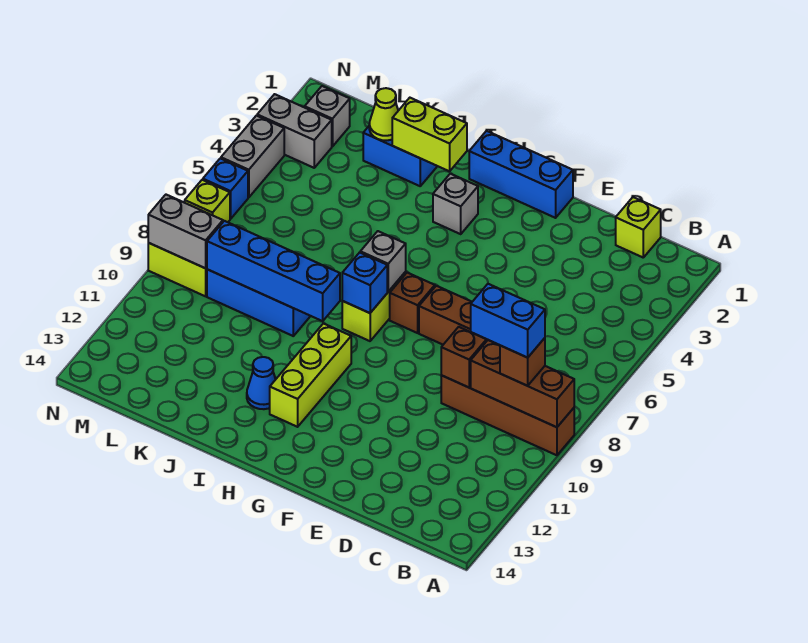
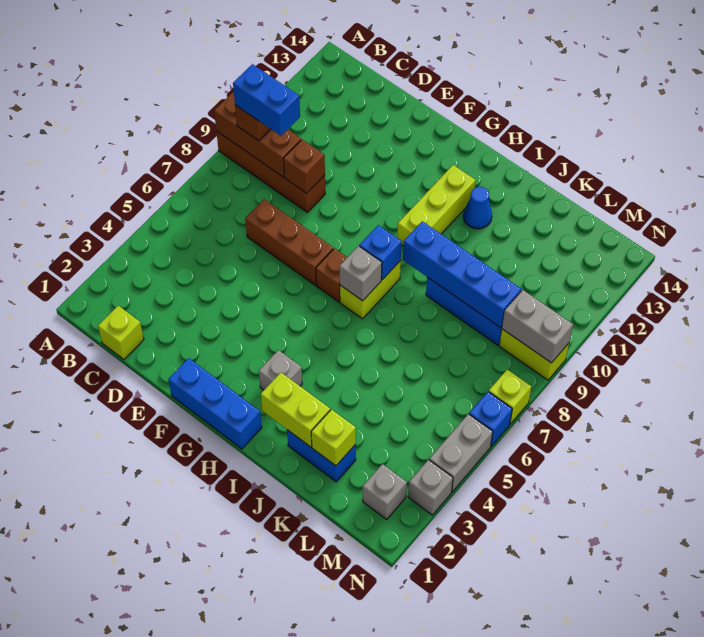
lime cone K2 level 2 -> lime brick K2 level 2
grey brick M3:N3 level 1 -> grey brick N3 level 1

